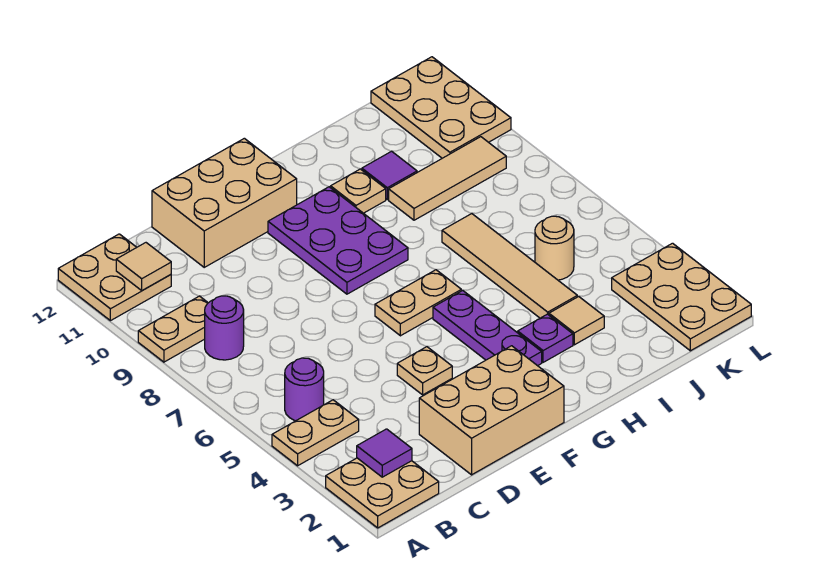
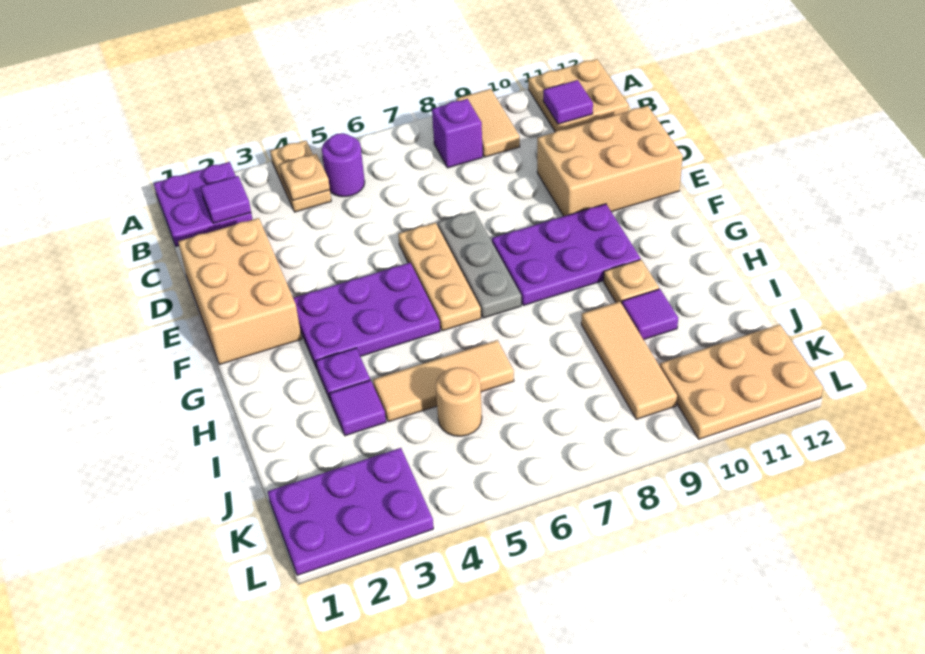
tan plate A1:B2 level 1 -> purple plate A1:B2 level 1
tan plate A9:B9 level 1 -> tan tile A9:B9 level 1
purple round brick B8 level 1 -> purple brick B8 level 1
tan tile B11 level 2 -> purple tile B11 level 2
tan brick D11:F12 level 1 -> tan brick D10:E12 level 1
tan plate E4 level 1 -> tan plate B4 level 2
none -> grey plate E7:G7 level 1
tan plate F6:G6 level 1 -> tan plate E6:G6 level 1
purple plate G3:G5 level 1 -> purple plate F3:G5 level 1
tan tile I3 level 1 -> purple tile I3 level 1
tan tile I4:I7 level 1 -> tan tile I4:I6 level 1
tan plate K1:L3 level 1 -> purple plate K1:L3 level 1

